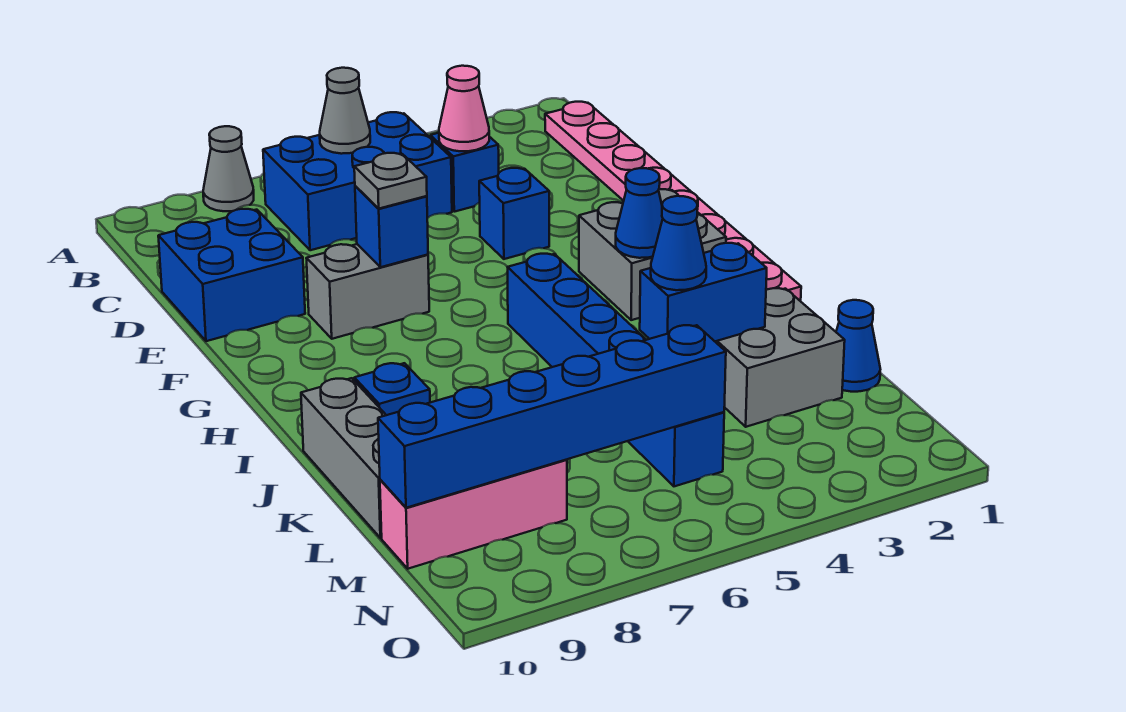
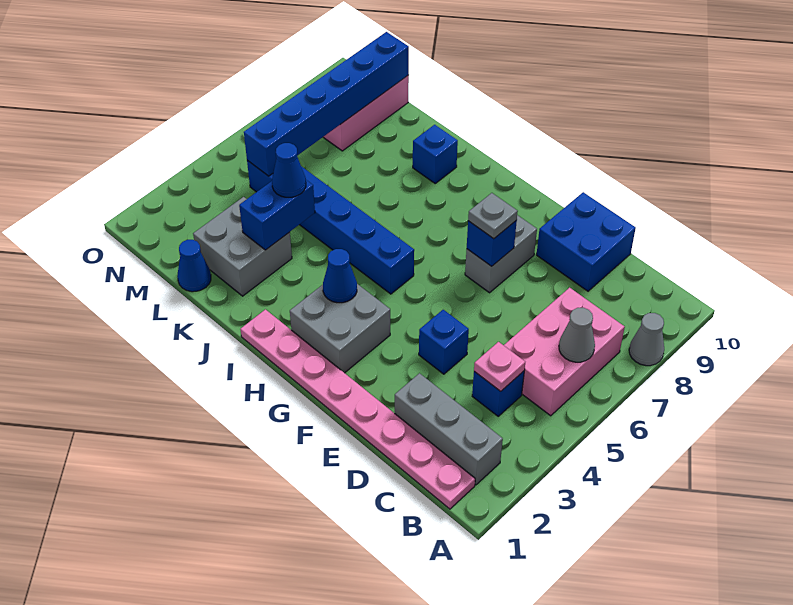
blue brick B5:C7 level 1 -> pink brick B5:C7 level 1
pink cone C4 level 2 -> pink plate C4 level 2
grey brick J10:L10 level 1 -> grey brick B2:D2 level 1

